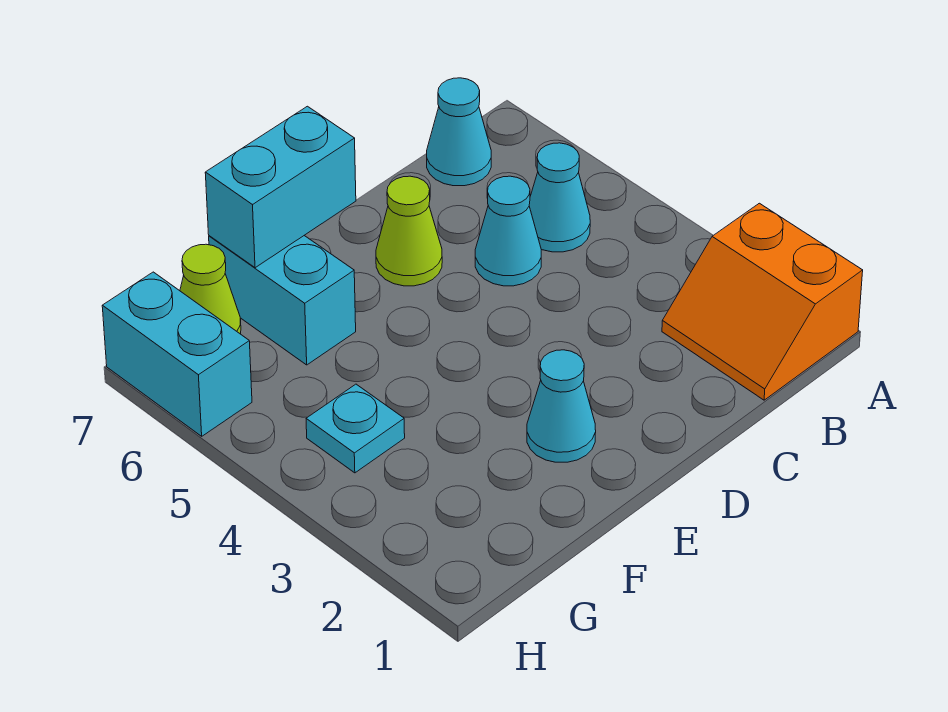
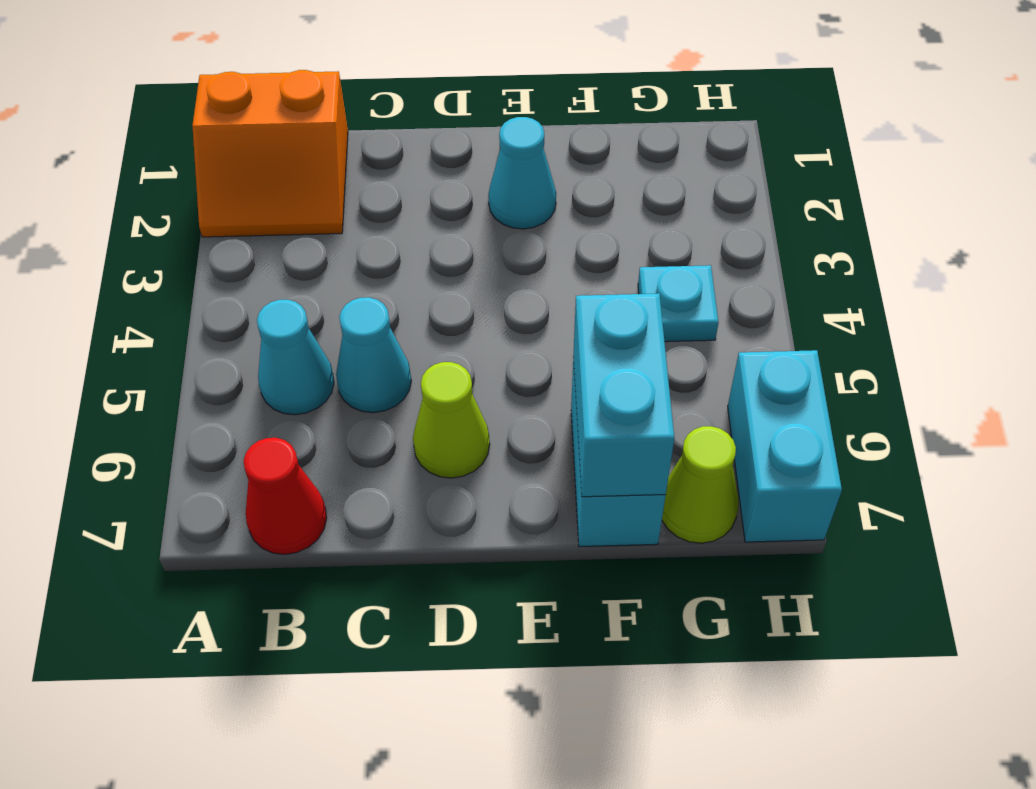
orange slope A1:B2 level 1 top A -> orange slope A1:B2 level 1 top 1
cyan cone B7 level 1 -> red cone B7 level 1
cyan brick E7:F7 level 2 -> cyan brick F6:F7 level 2

